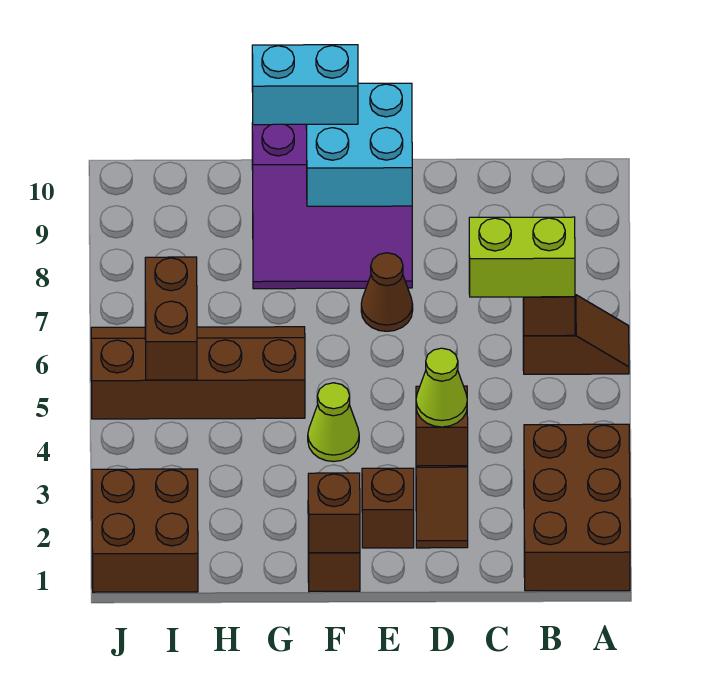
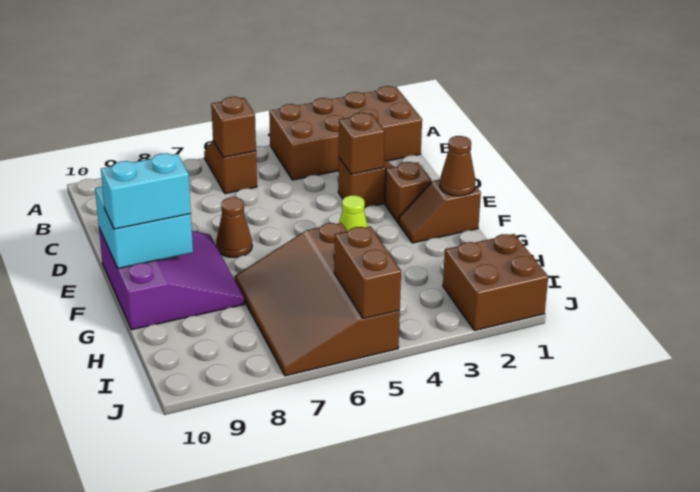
brown brick A1:B3 level 1 -> brown brick A1:B4 level 1
lime brick B6:C6 level 3 -> none
lime cone D3 level 3 -> none
brown brick F1 level 2 -> brown cone F1 level 2
cyan brick F10:G10 level 3 -> cyan brick F9:F10 level 3
brown slope G5:J6 level 1 top 5 -> brown slope G5:J7 level 1 top 5
brown brick I5:I6 level 2 -> brown brick I5:J5 level 2

